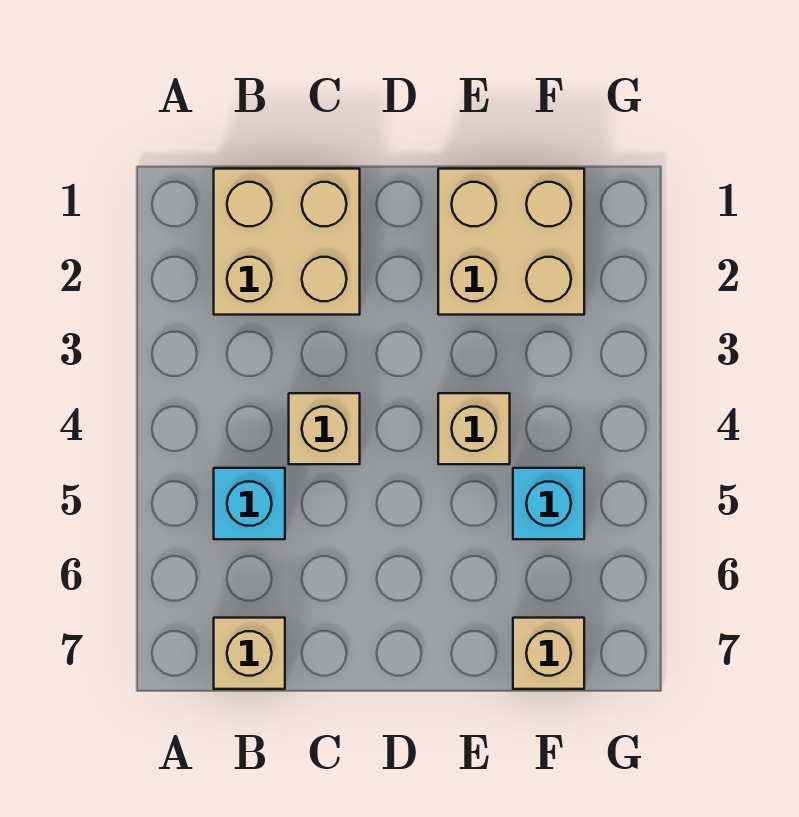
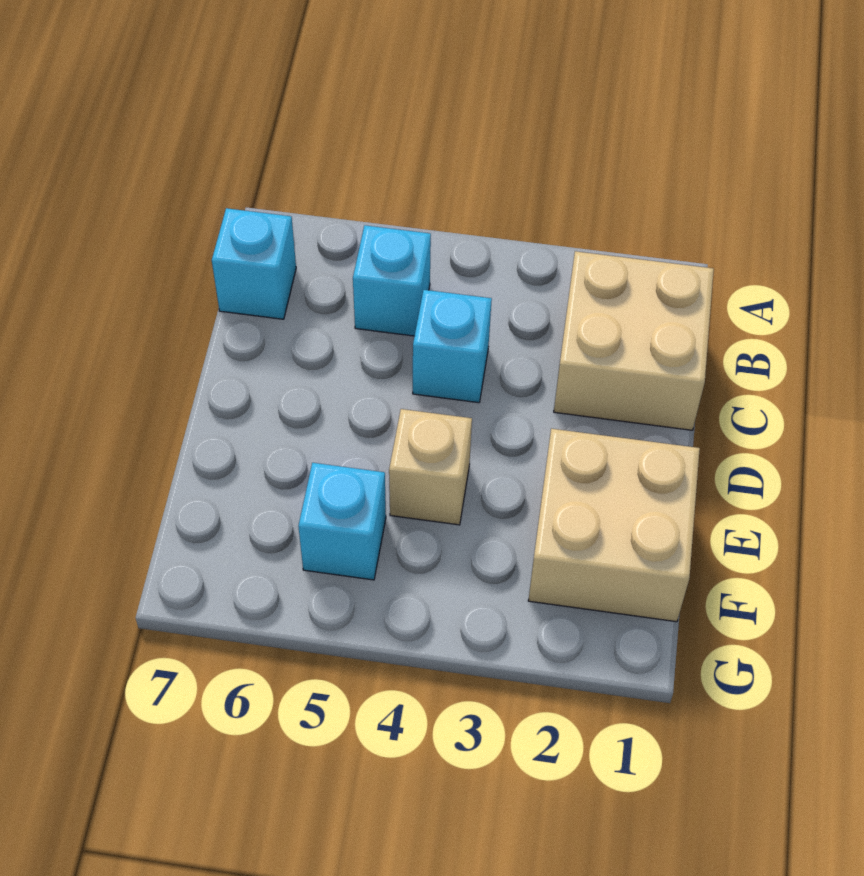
tan brick B7 level 1 -> cyan brick B7 level 1
tan brick C4 level 1 -> cyan brick C4 level 1
tan brick F7 level 1 -> none

